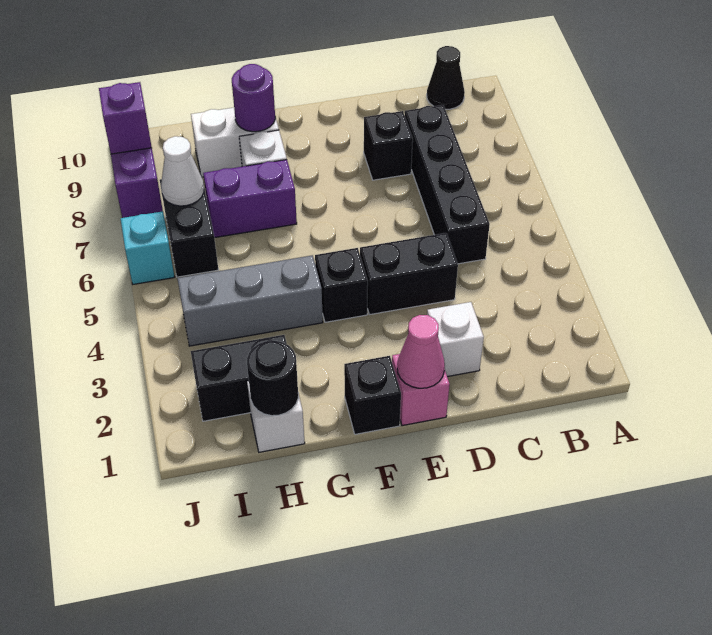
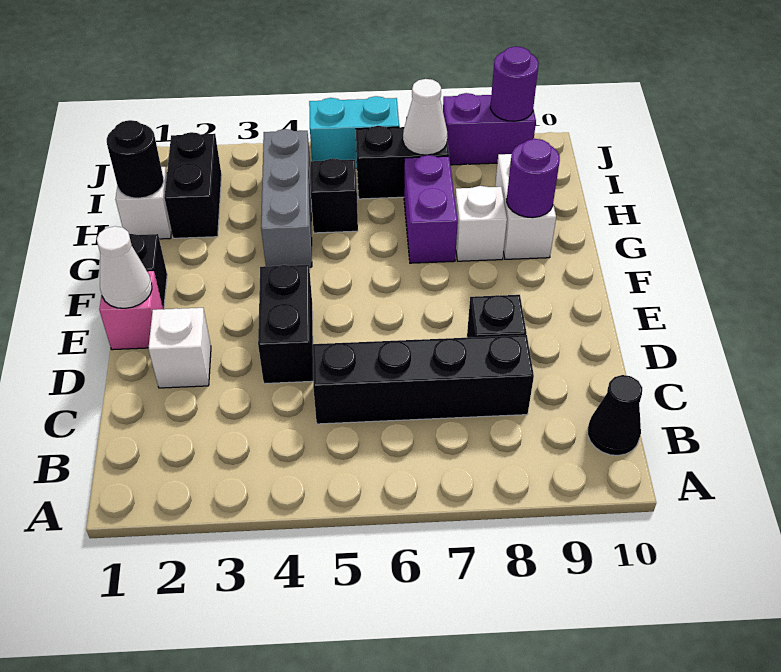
pink cone E1 level 2 -> white cone E1 level 2
black brick F4 level 1 -> black brick H5 level 1
cyan brick J6 level 1 -> cyan brick J5:J6 level 1
purple brick J9 level 2 -> purple round brick J9 level 2

